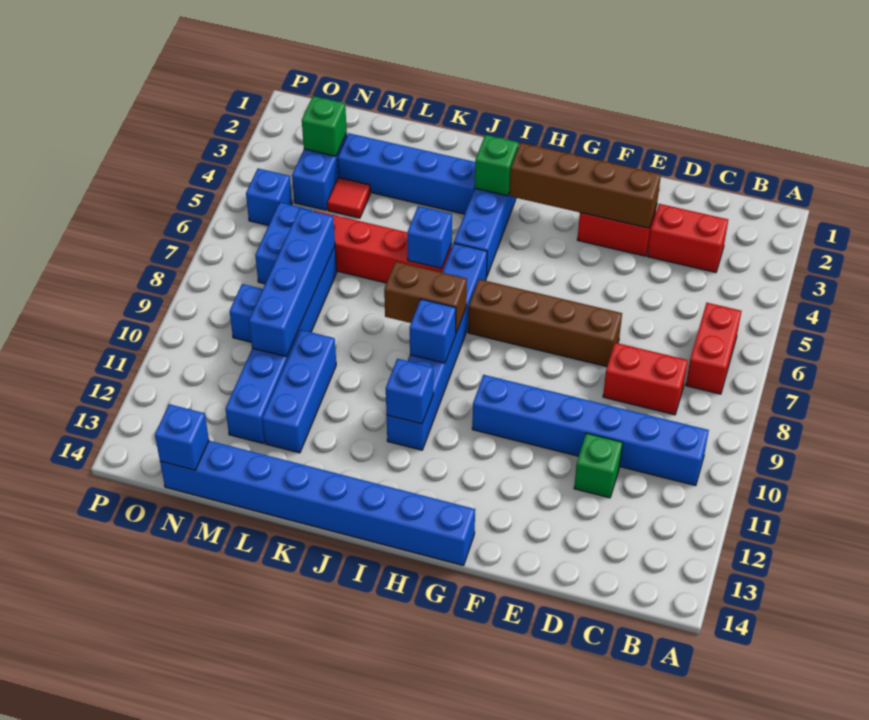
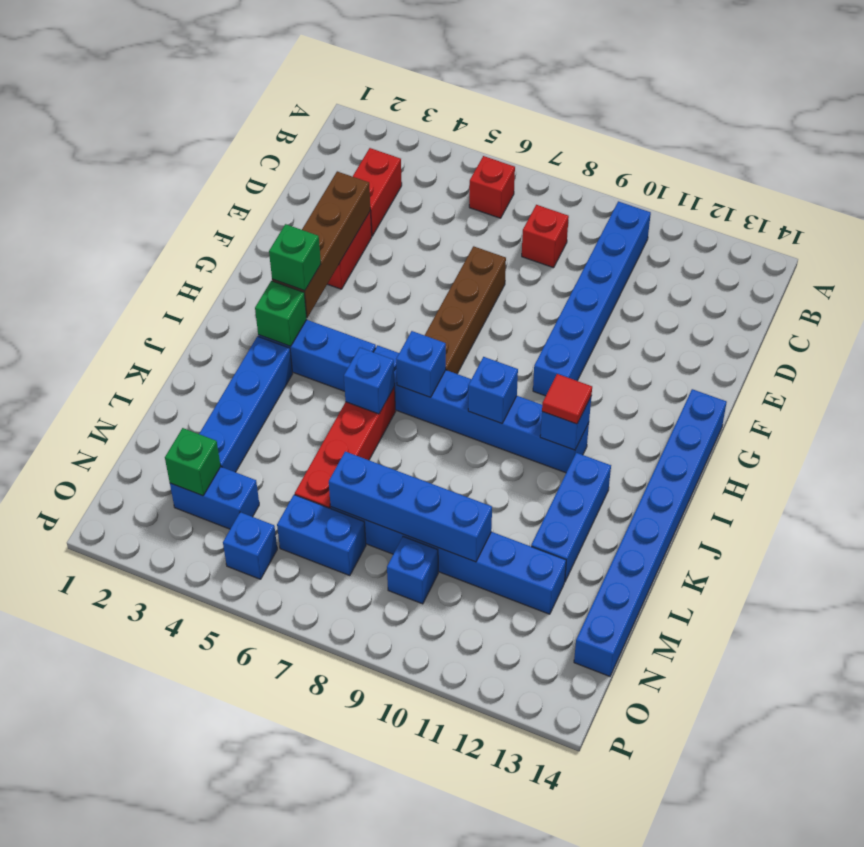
red brick B6:B7 level 1 -> red brick B6 level 1
red brick C8:D8 level 1 -> red brick C8 level 1
green brick D11 level 1 -> green brick H3 level 3
brown brick I8:J8 level 2 -> none
blue brick L10:L12 level 1 -> blue brick J12:L12 level 1
red tile M4 level 1 -> red tile I11 level 3
blue brick N14 level 2 -> blue brick I7 level 2

